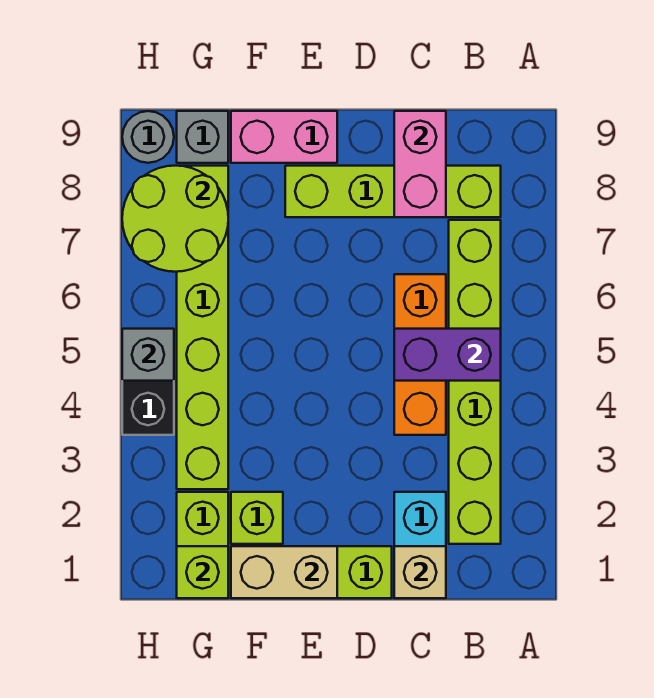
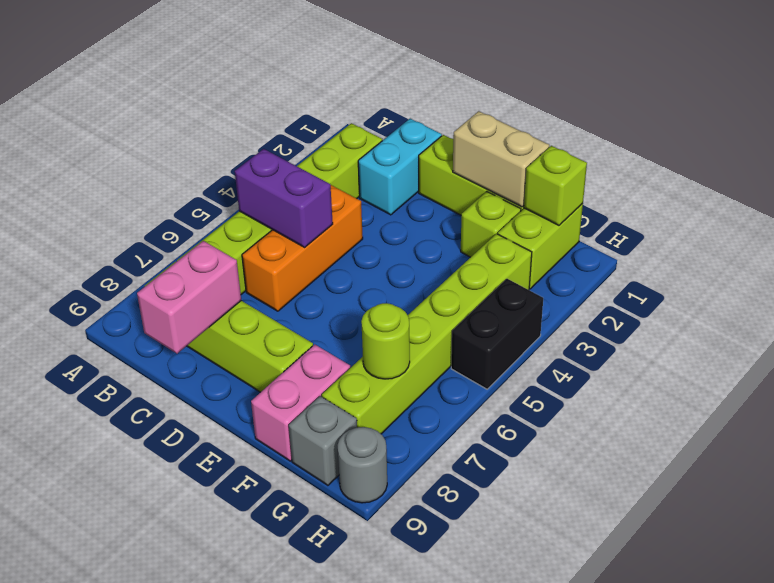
tan brick C1 level 2 -> none
pink brick E9:F9 level 1 -> pink brick F8:F9 level 1
lime round brick G7:H8 level 2 -> lime round brick G7 level 2
grey brick H5 level 2 -> none

